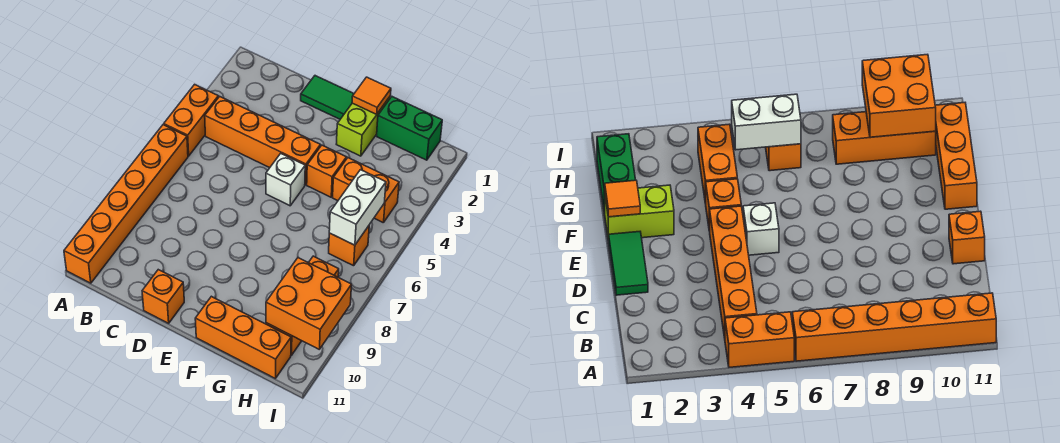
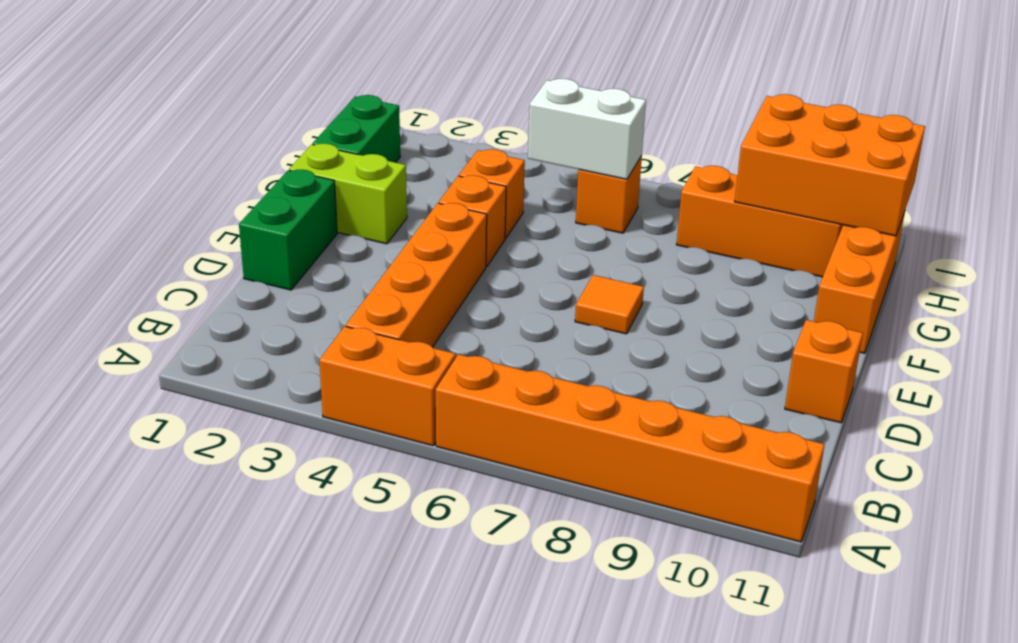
green tile D1:E1 level 1 -> green brick D1:E1 level 1
white brick E5 level 1 -> none
orange tile F1 level 2 -> orange tile E7 level 1
orange brick G4:H4 level 1 -> orange brick G4 level 1
orange brick H9:I10 level 2 -> orange brick H9:I11 level 2

